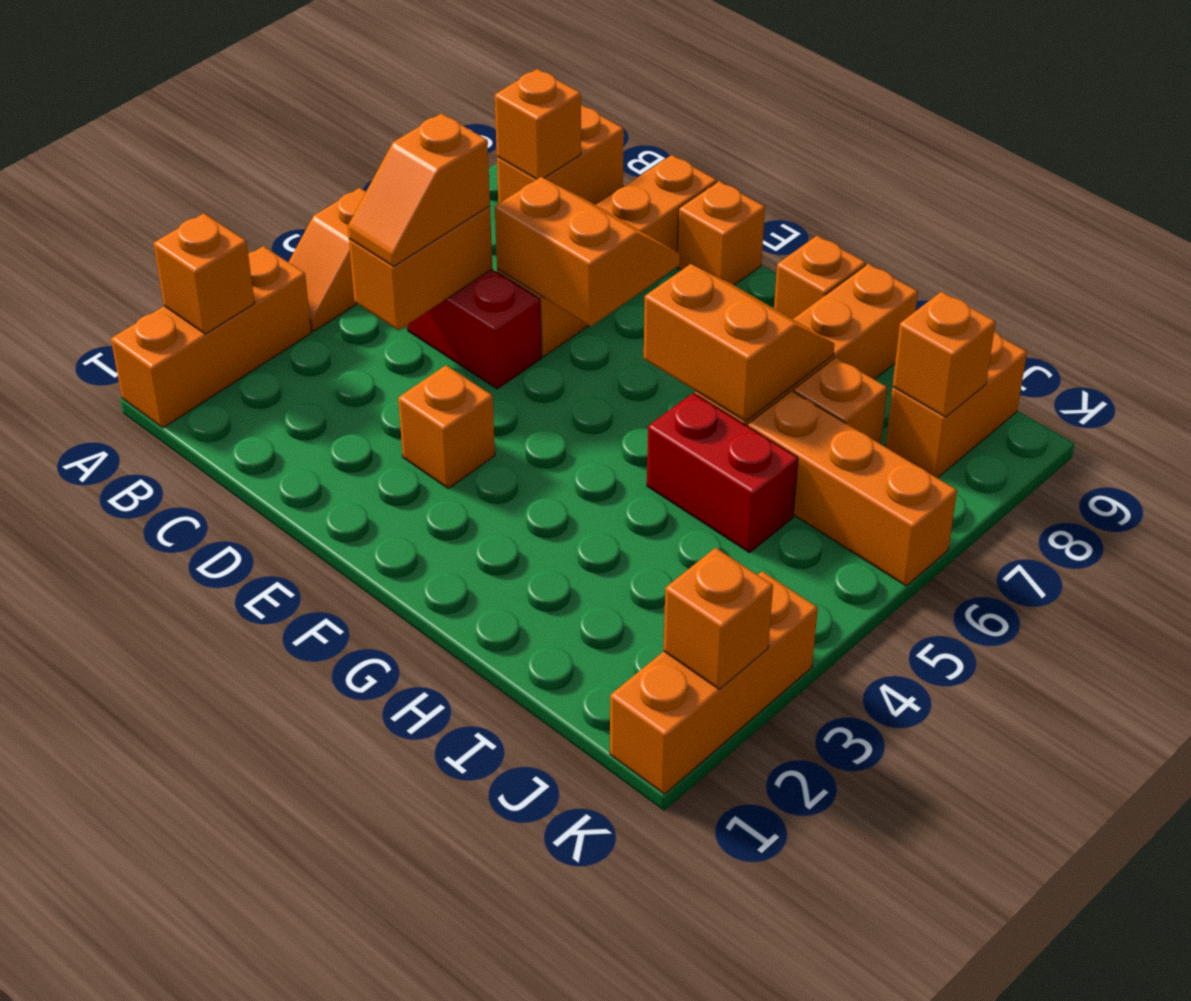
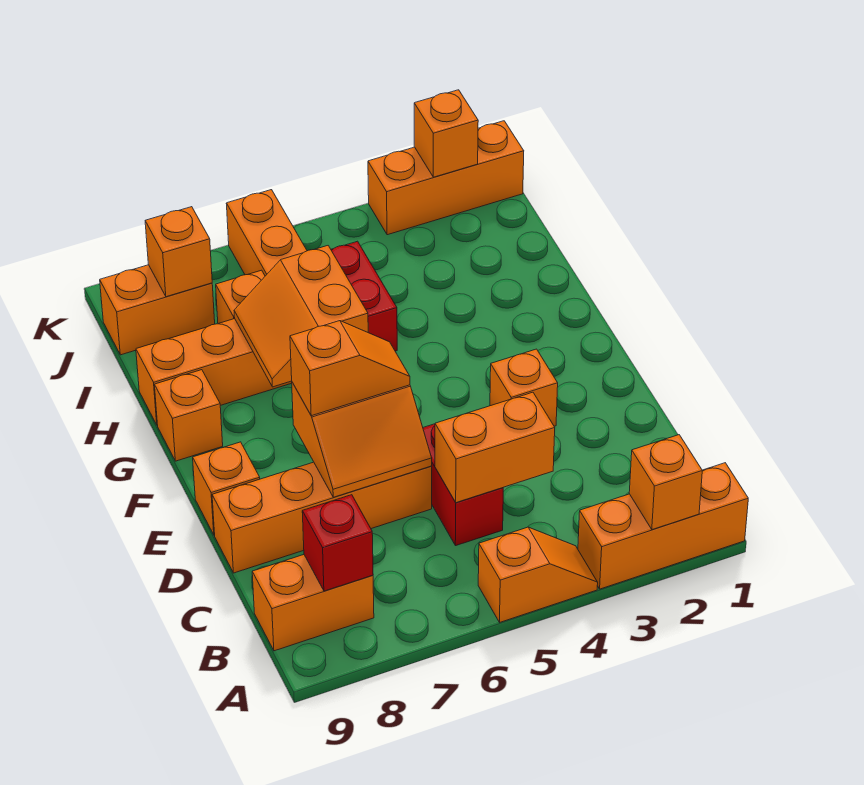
orange brick B8 level 2 -> red brick B8 level 2
orange slope C4:C5 level 3 top 5 -> orange slope E6:E7 level 3 top 7
orange slope D6:E7 level 2 top 6 -> orange slope D6:E7 level 2 top E

